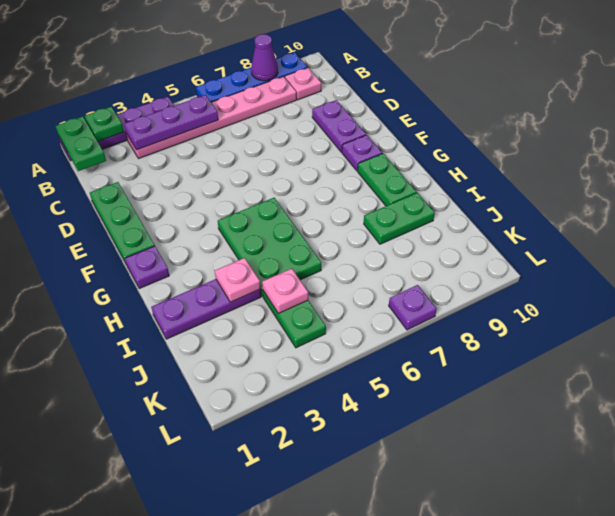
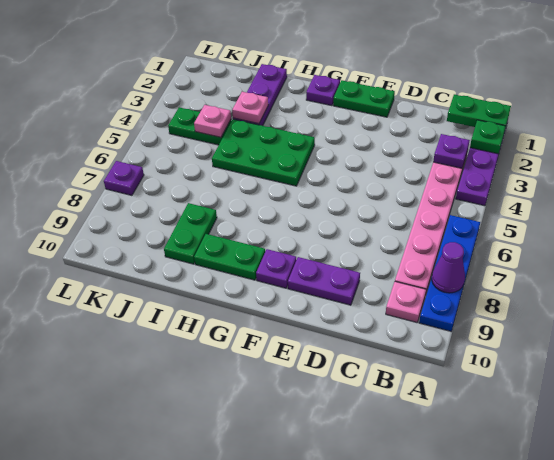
purple plate B3:B5 level 2 -> purple plate B3 level 2
green plate D1:F1 level 1 -> green plate E1:F1 level 1

